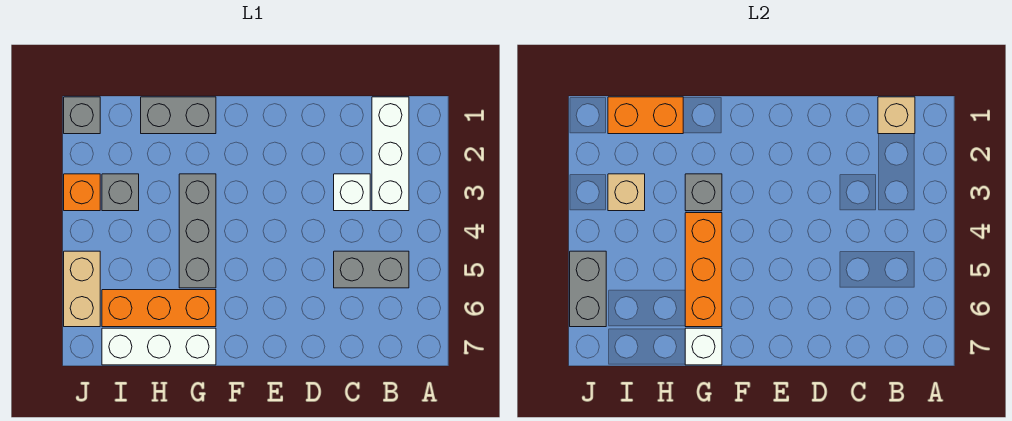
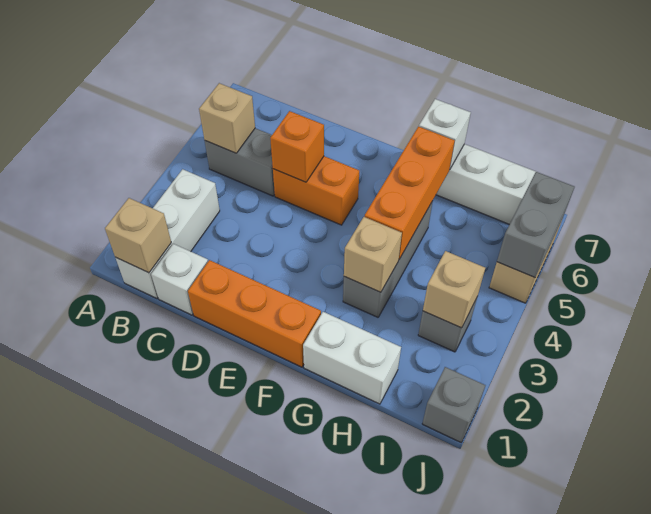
none -> tan brick B5 level 2
white brick C3 level 1 -> white brick C1 level 1
grey brick G1:H1 level 1 -> white brick G1:H1 level 1
grey brick G3 level 2 -> tan brick G3 level 2
orange brick G6:I6 level 1 -> orange brick D1:F1 level 1
orange brick H1:I1 level 2 -> orange brick D5:E5 level 1
orange brick J3 level 1 -> orange brick D5 level 2

